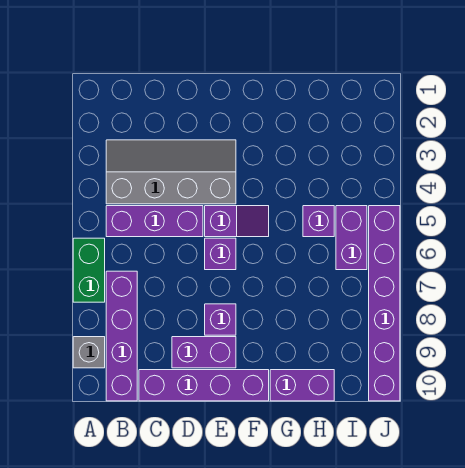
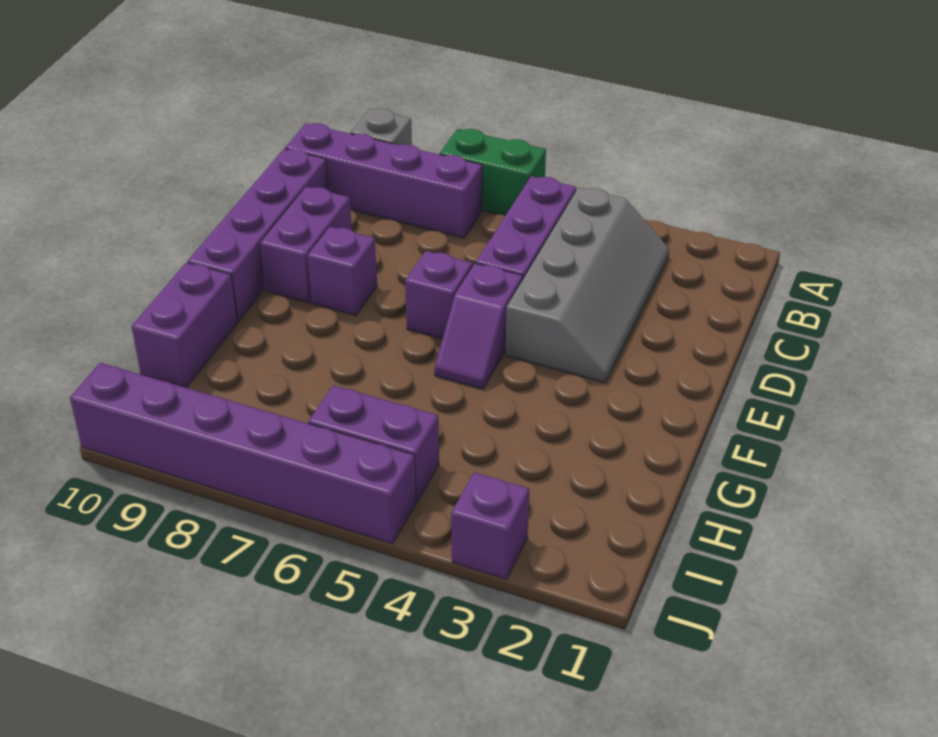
purple brick H5 level 1 -> purple brick J3 level 1

